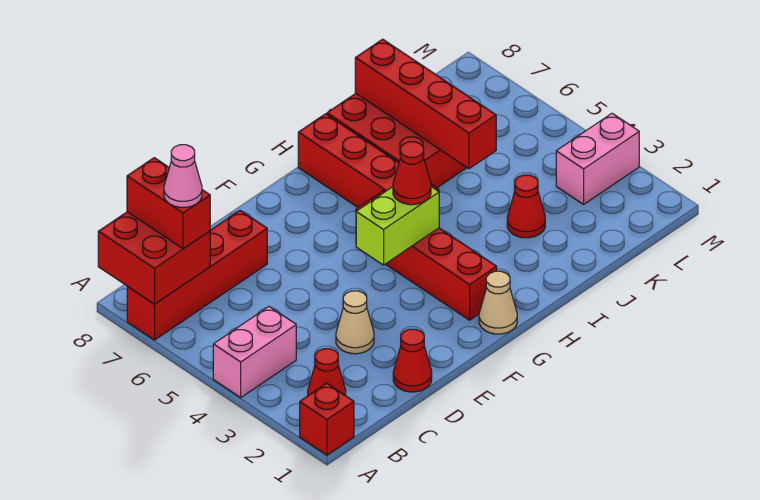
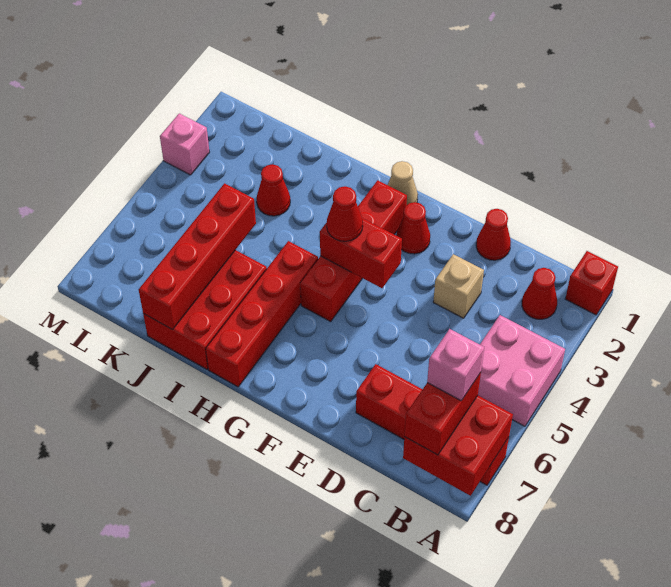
pink brick A4:B4 level 1 -> pink brick A4:B5 level 1
pink cone B7 level 4 -> pink brick B7 level 4
tan cone D3 level 1 -> tan brick D3 level 1
none -> red cone F2 level 1
lime brick F4:G4 level 2 -> red brick F4:G4 level 2
pink brick L3:M3 level 1 -> pink brick M3 level 1

